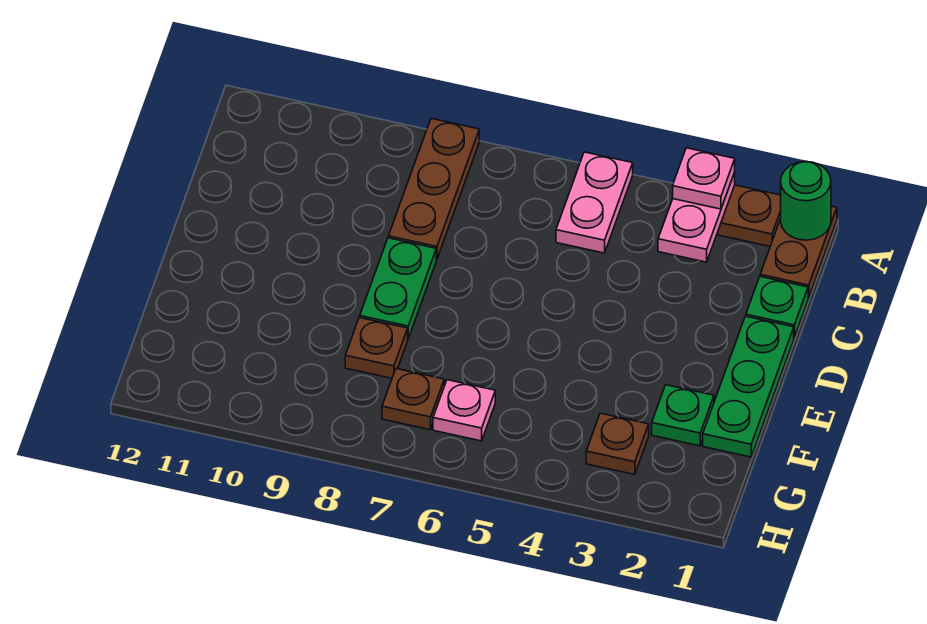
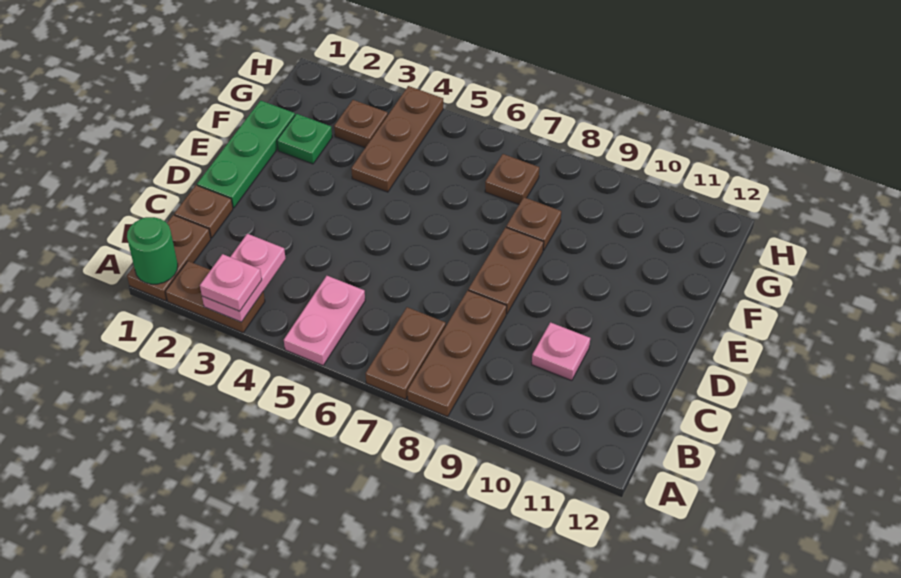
none -> brown plate A7:B7 level 1
green plate C1 level 1 -> brown plate C1 level 1
green plate D8:E8 level 1 -> brown plate D8:E8 level 1
none -> brown plate F4:H4 level 1
pink plate G6 level 1 -> pink plate C10 level 1

